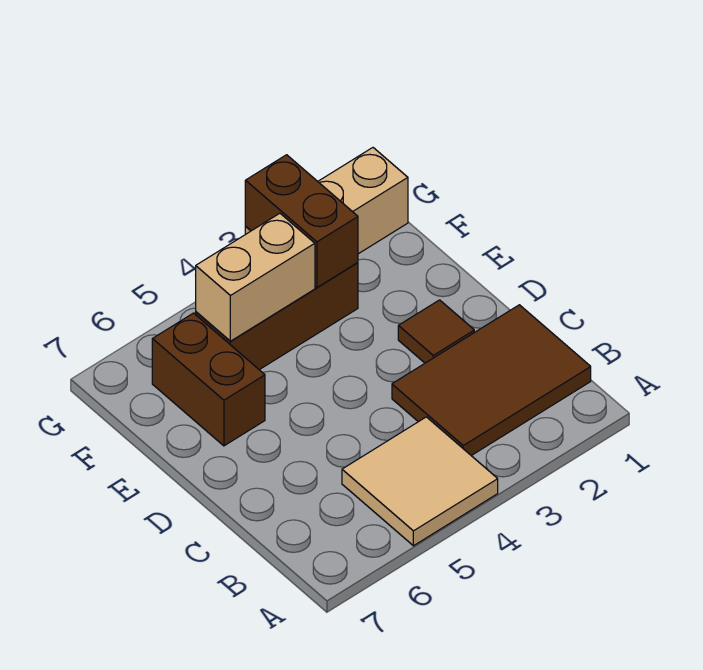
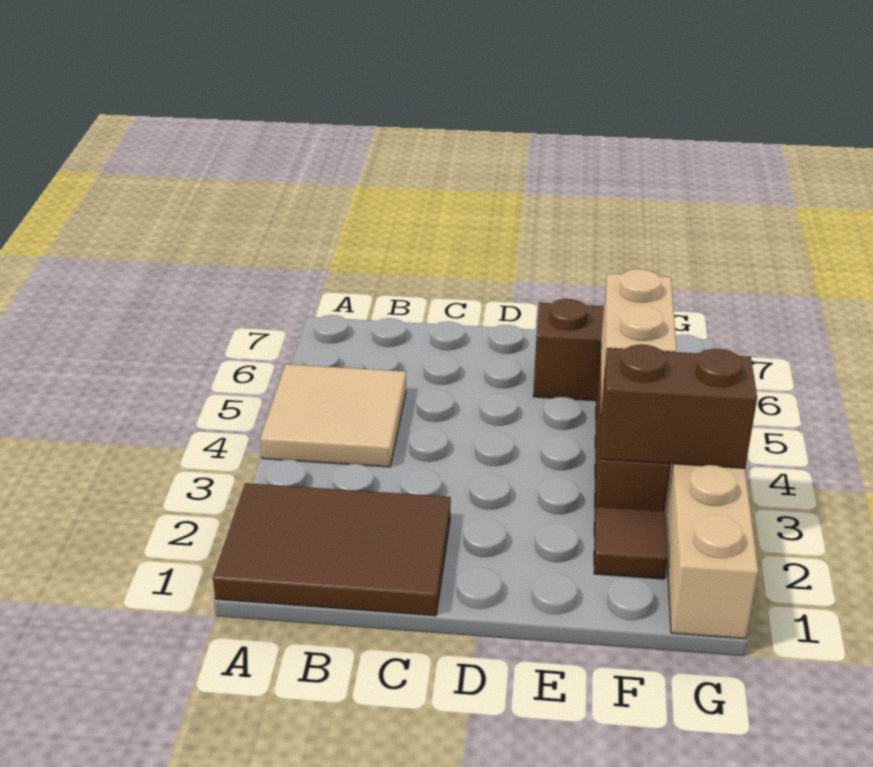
brown tile B1:C3 level 1 -> brown tile A1:C2 level 1
brown tile D2 level 1 -> brown tile F2 level 1

